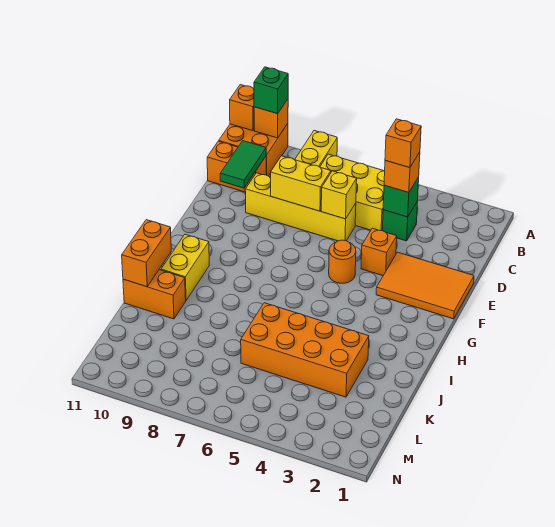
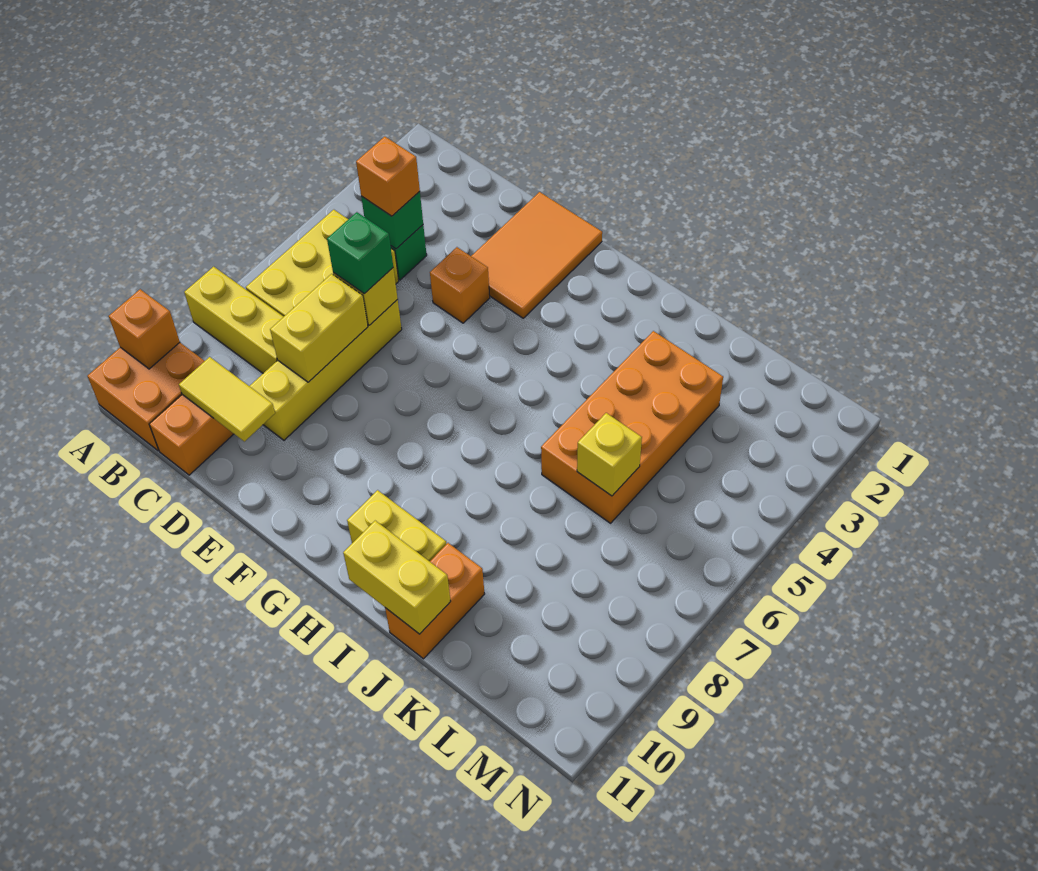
green brick A10 level 3 -> green brick D6 level 3
orange brick A11 level 2 -> none
orange brick C4 level 4 -> none
green tile C10:D10 level 2 -> yellow tile C10:D10 level 2
orange round brick F5 level 1 -> none
orange brick I11:J11 level 2 -> yellow brick I11:J11 level 2
none -> yellow brick K6 level 2

